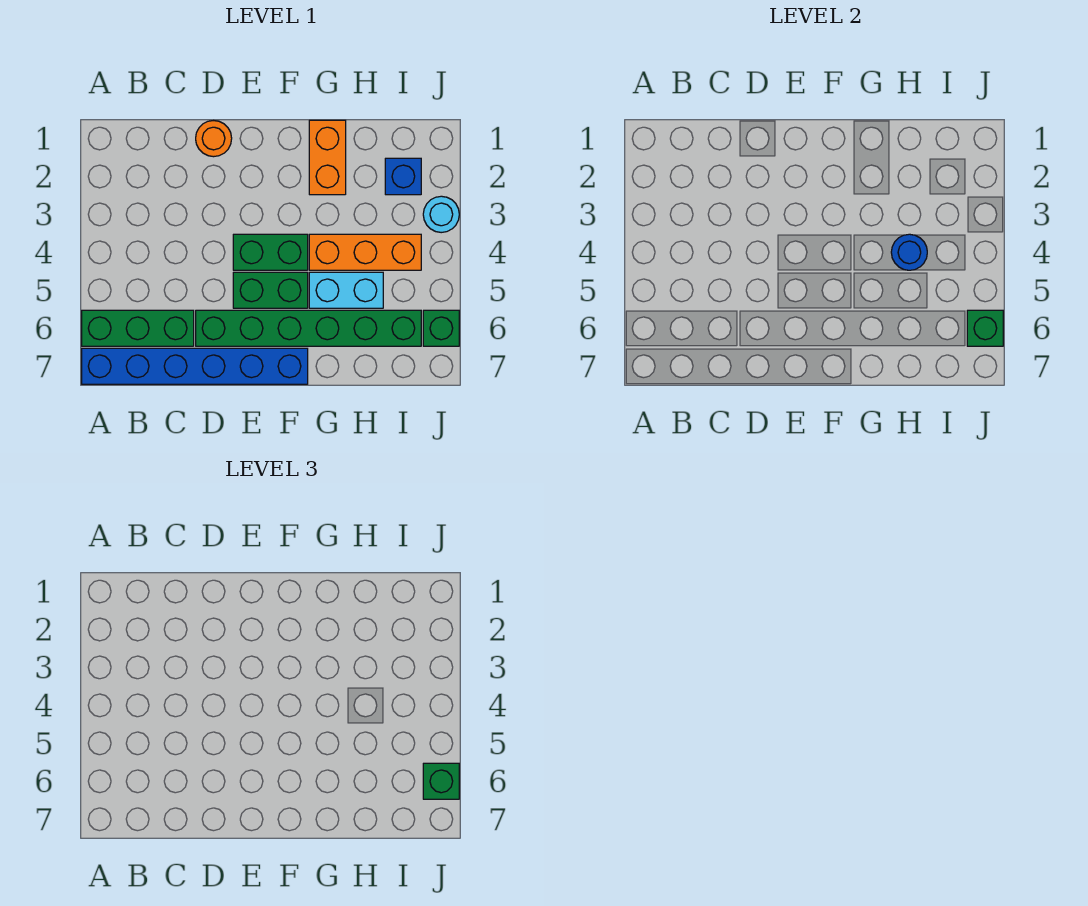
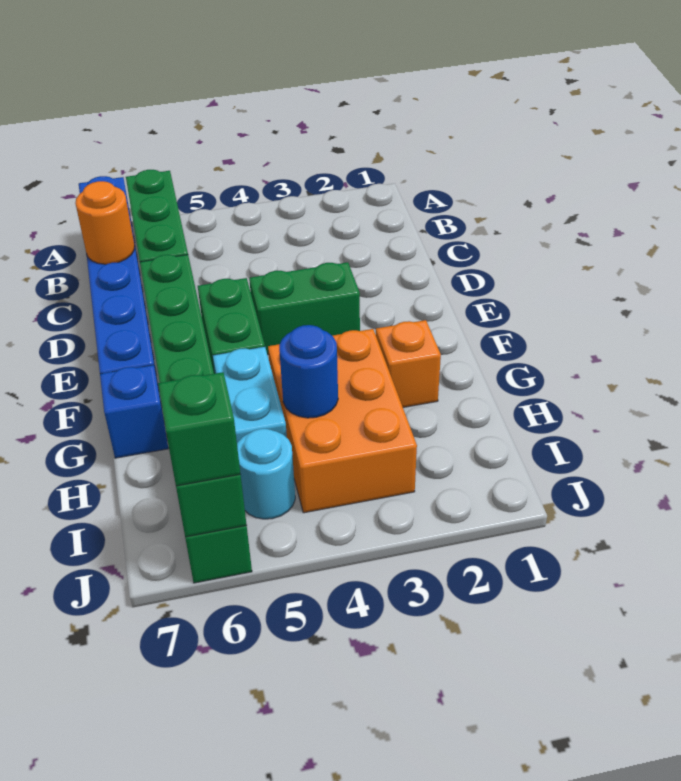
orange round brick D1 level 1 -> orange round brick C7 level 2
green brick E4:F4 level 1 -> green brick E3:E4 level 1
orange brick G1:G2 level 1 -> orange brick G2 level 1
orange brick G4:I4 level 1 -> orange brick G3:I4 level 1
blue brick I2 level 1 -> blue brick G7 level 1
cyan round brick J3 level 1 -> cyan round brick I5 level 1

